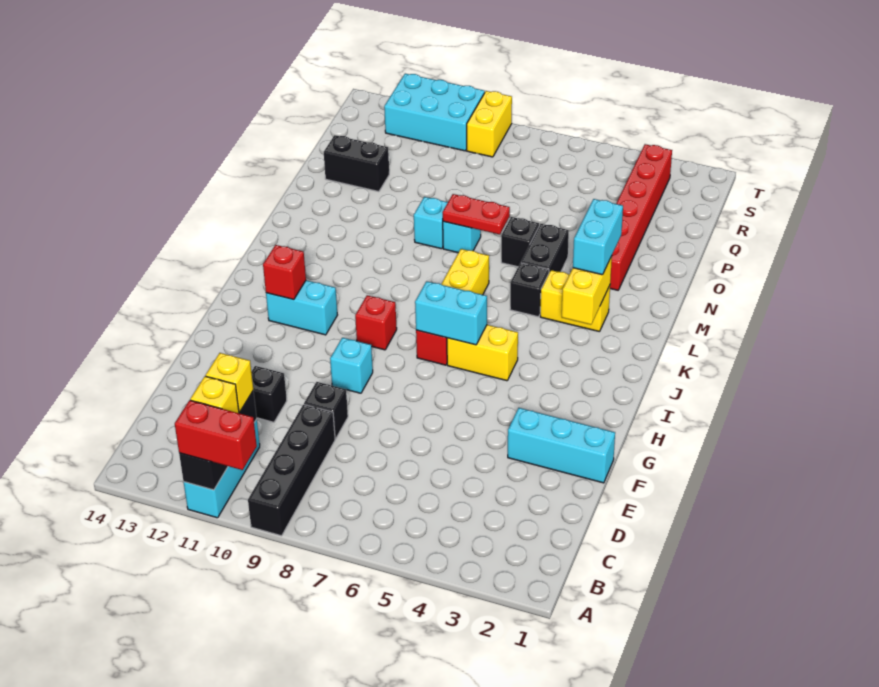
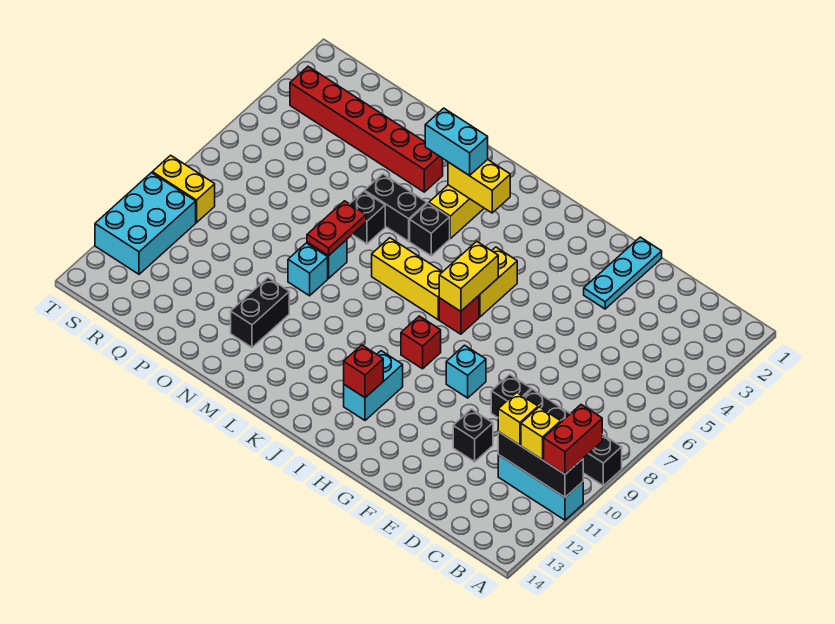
cyan brick F1:F3 level 1 -> cyan plate F1:F3 level 1
cyan brick I6:I7 level 2 -> yellow brick I6:I7 level 2
black brick P12:P13 level 1 -> black brick N11:N12 level 1

